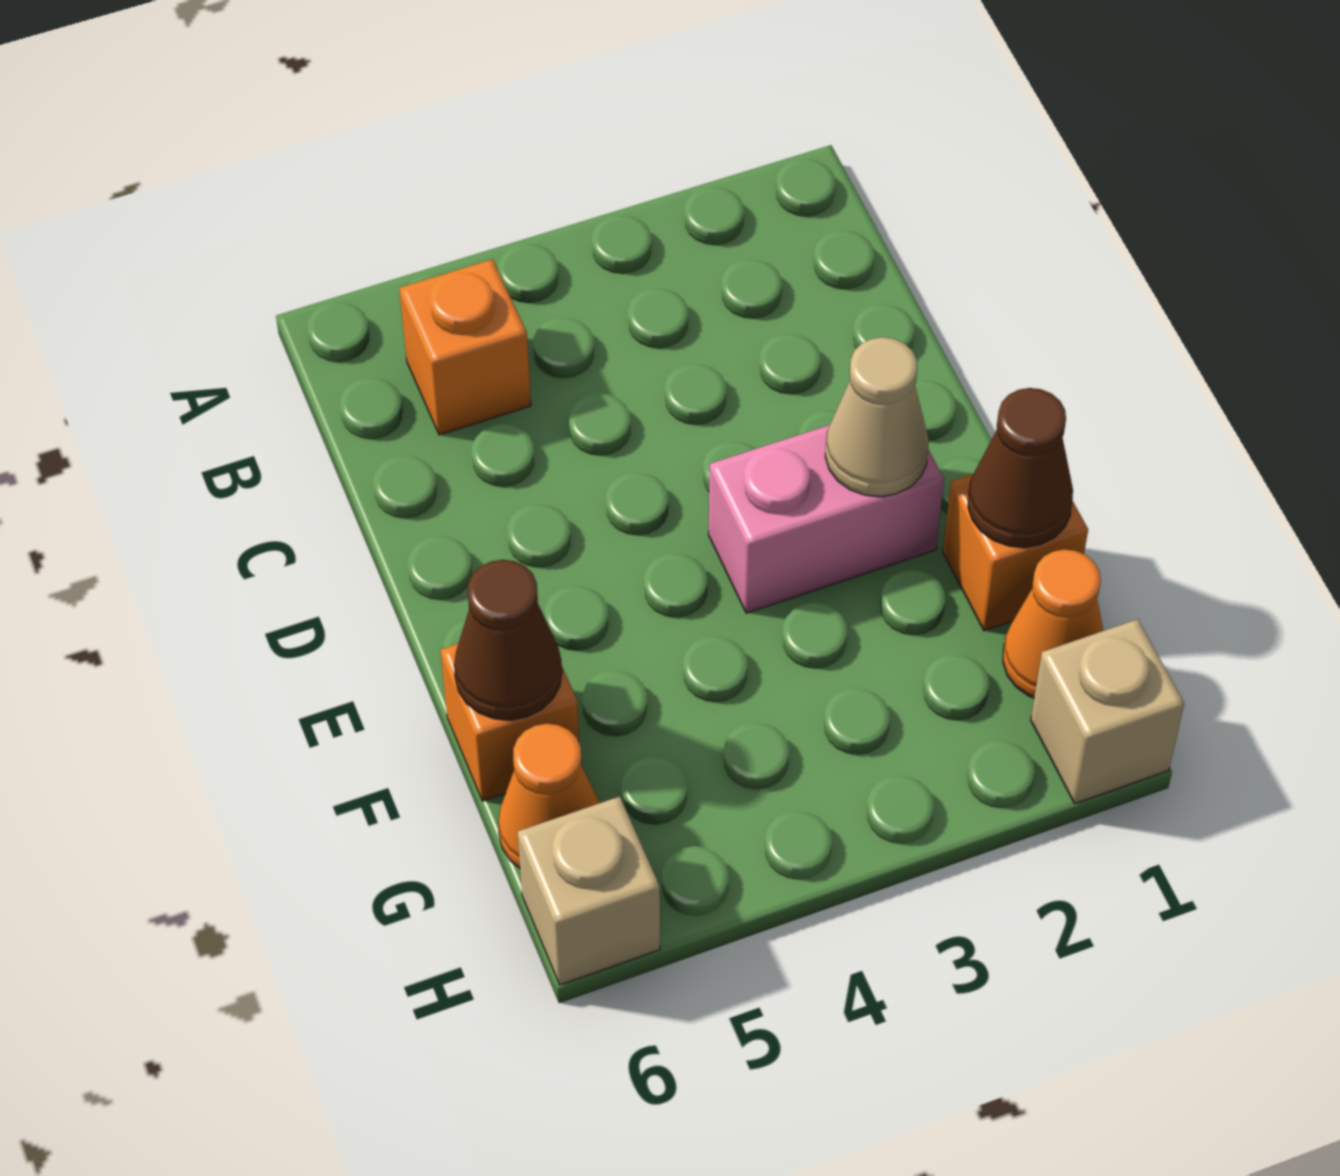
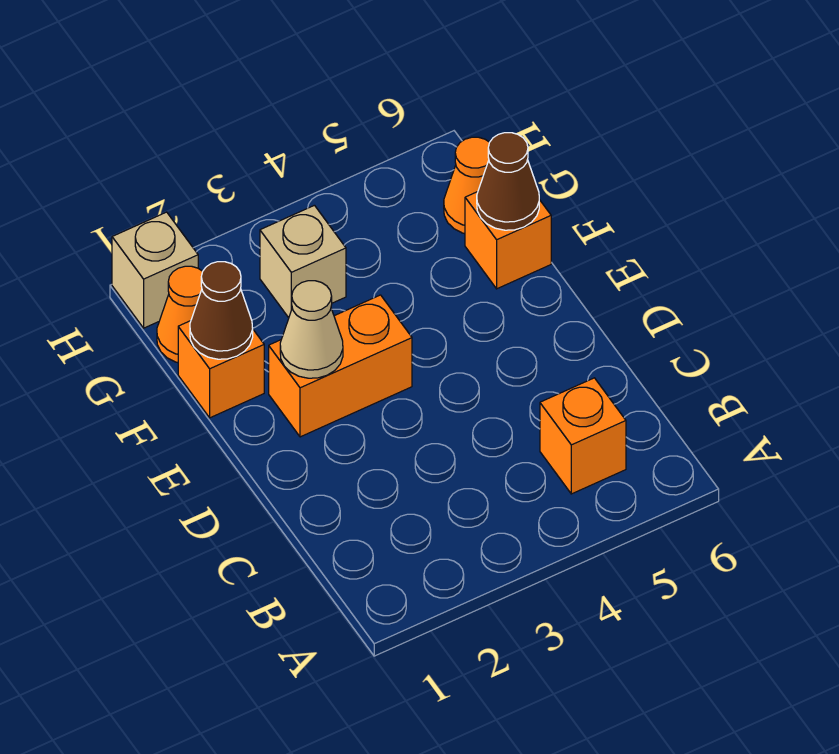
pink brick E2:E3 level 1 -> orange brick E2:E3 level 1
tan brick H6 level 1 -> tan brick G3 level 1

